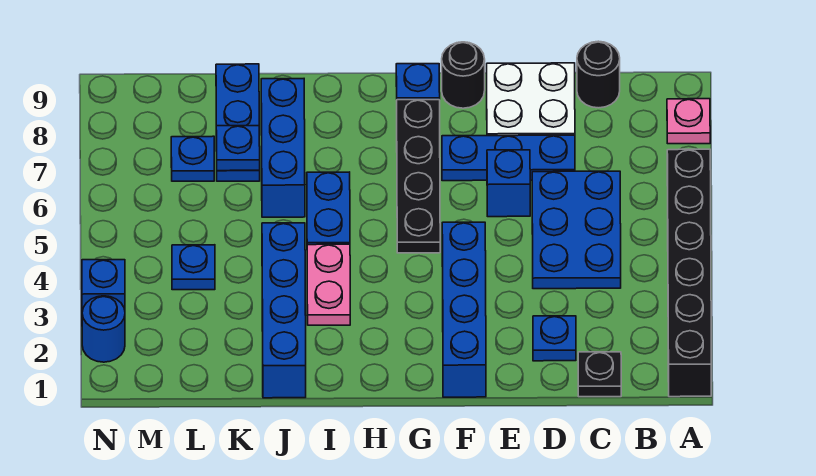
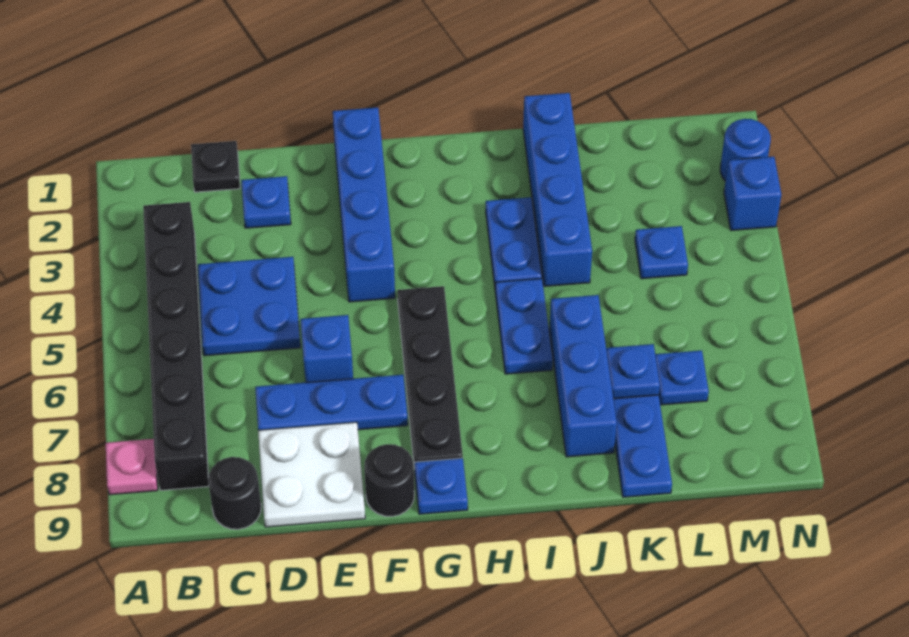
black brick A1:A6 level 1 -> black brick B3:B8 level 1
blue plate C4:D6 level 1 -> blue plate C4:D5 level 1
pink plate I3:I4 level 1 -> blue plate I3:I4 level 1

